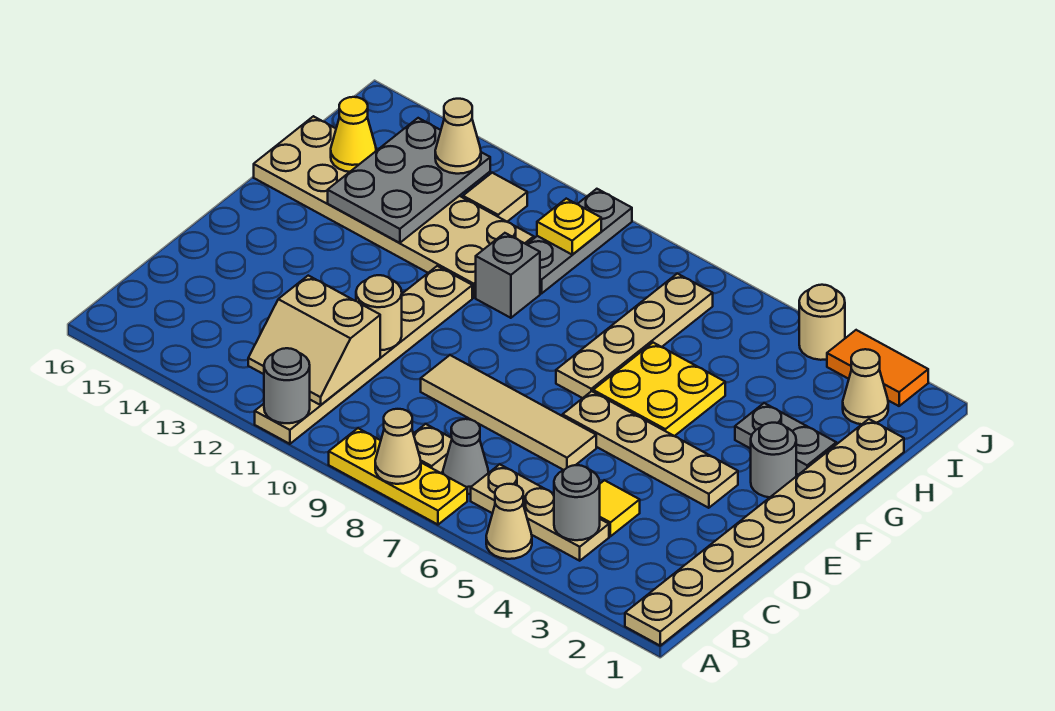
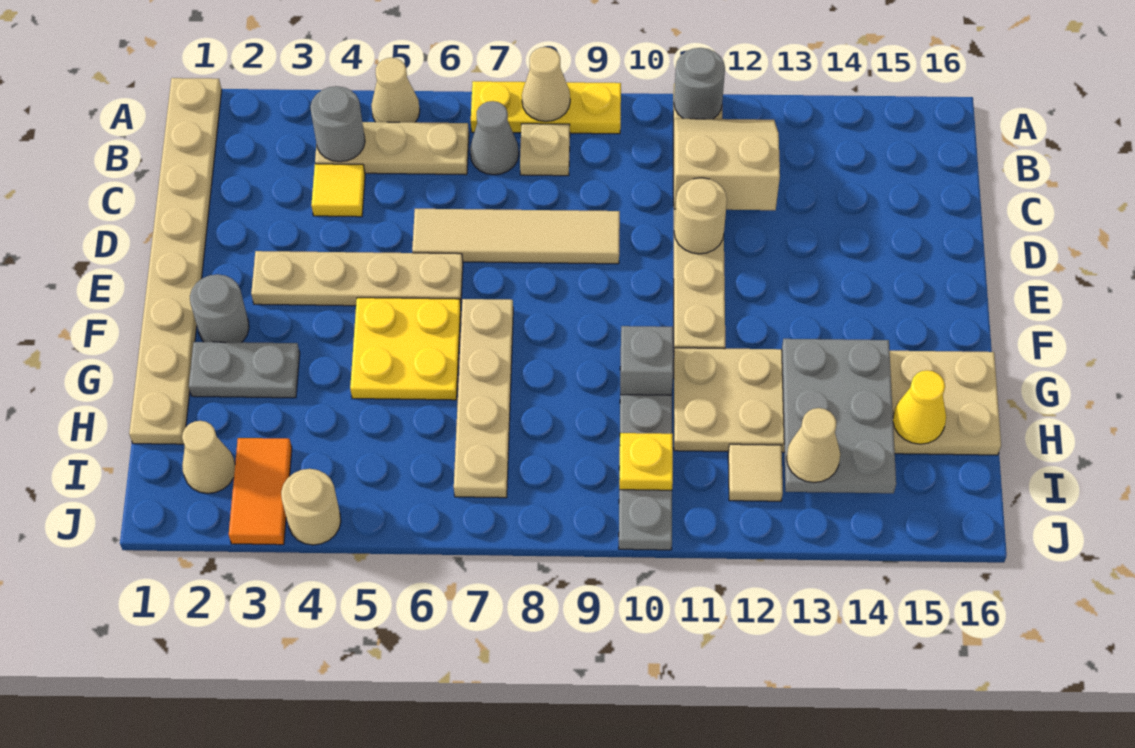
orange tile J2:J3 level 1 -> orange tile I3:J3 level 1

